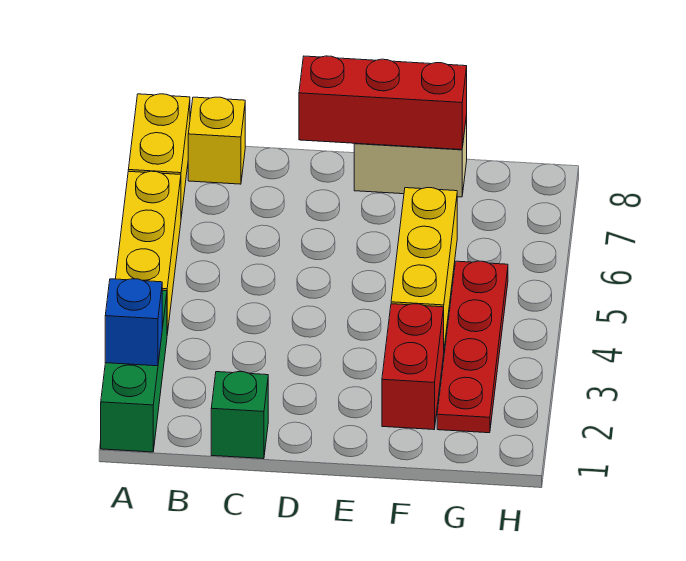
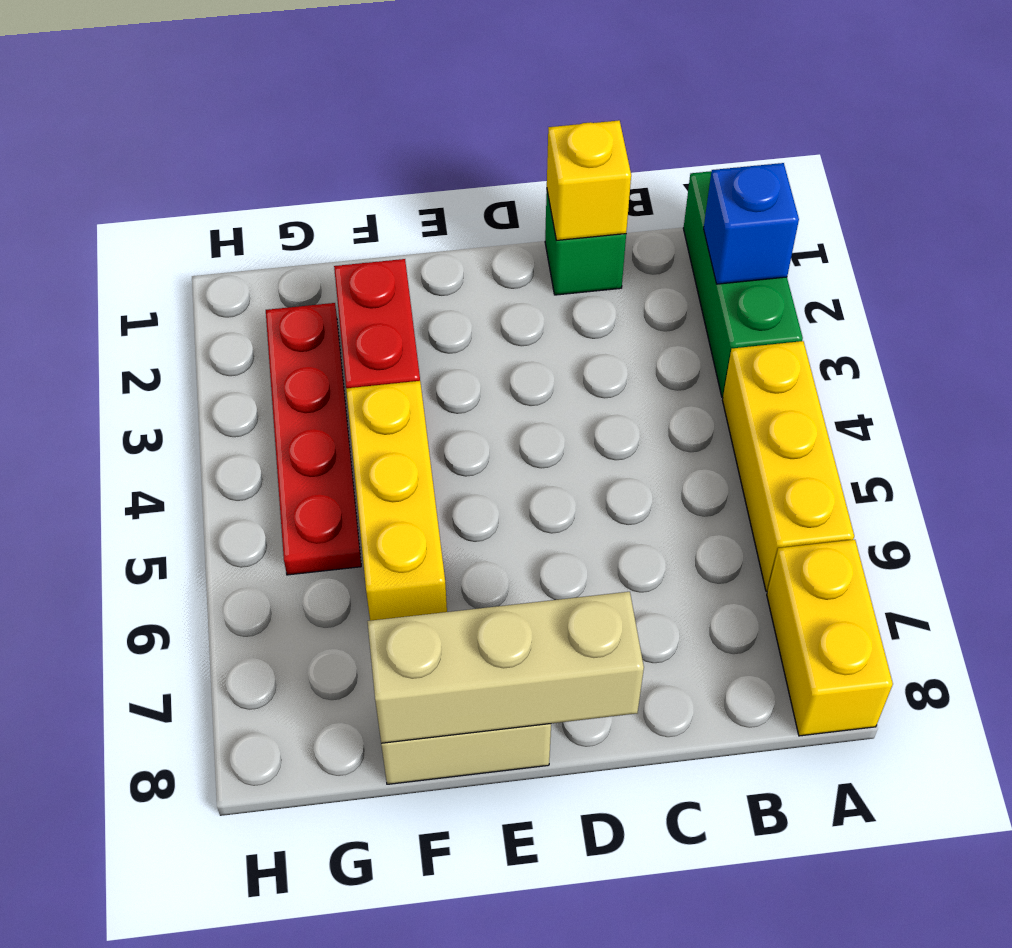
yellow brick B8 level 1 -> yellow brick C1 level 2
red brick D8:F8 level 2 -> tan brick D8:F8 level 2

